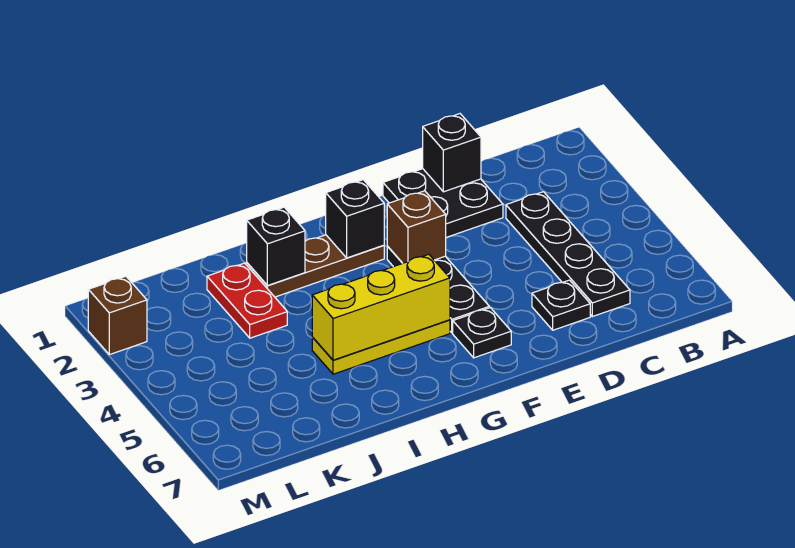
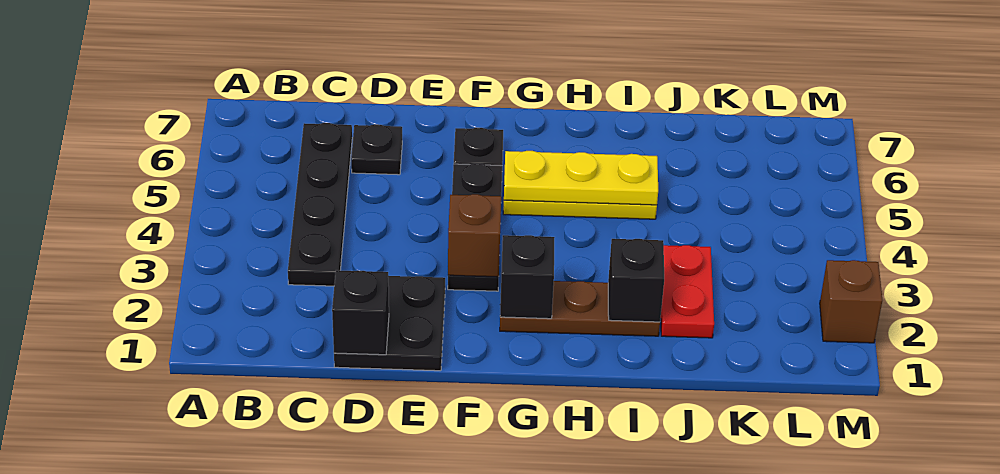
yellow brick G5:I5 level 2 -> yellow plate G5:I5 level 2

